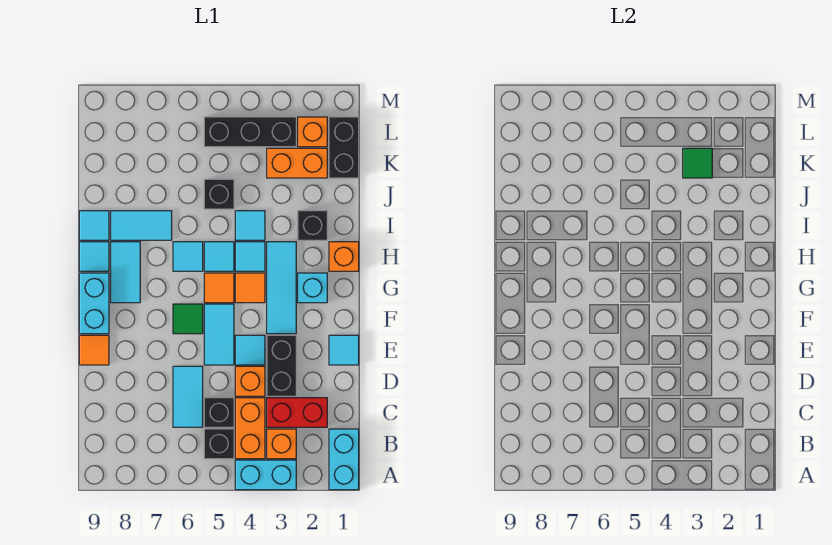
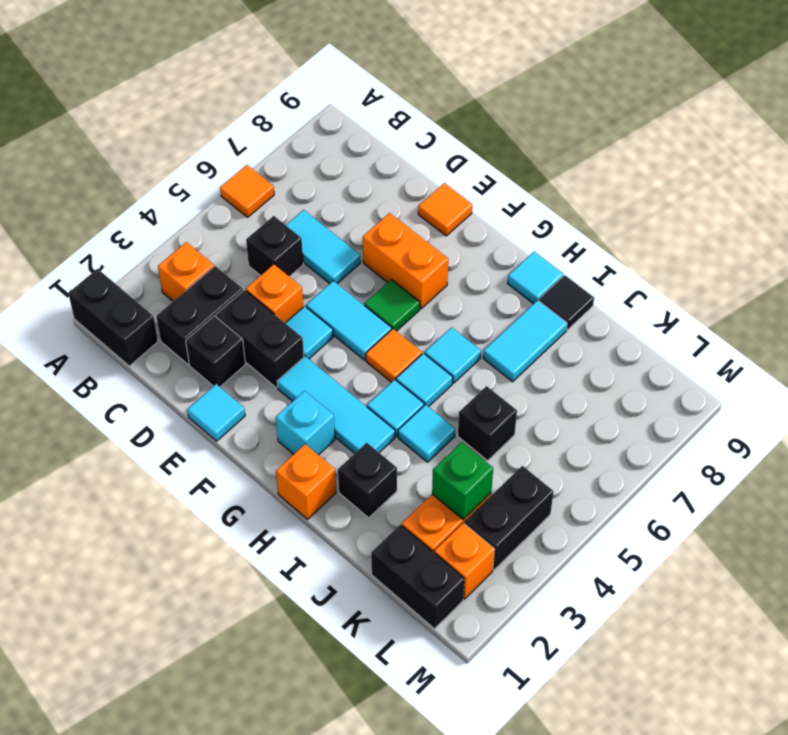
cyan brick A1:B1 level 1 -> black brick A1:B1 level 1
cyan brick A3:A4 level 1 -> none
orange brick B4:C4 level 1 -> orange brick E7:F7 level 1
black brick B5 level 1 -> black brick D2 level 1
red brick C2:C3 level 1 -> black brick C2:C3 level 1
cyan brick F9:G9 level 1 -> none
orange tile G4 level 1 -> orange tile A6 level 1
cyan tile G8:H8 level 1 -> none
cyan tile I9 level 1 -> black tile I9 level 1
green tile K3 level 2 -> green brick K3 level 2
black brick L3:L5 level 1 -> black brick L3:L4 level 1

